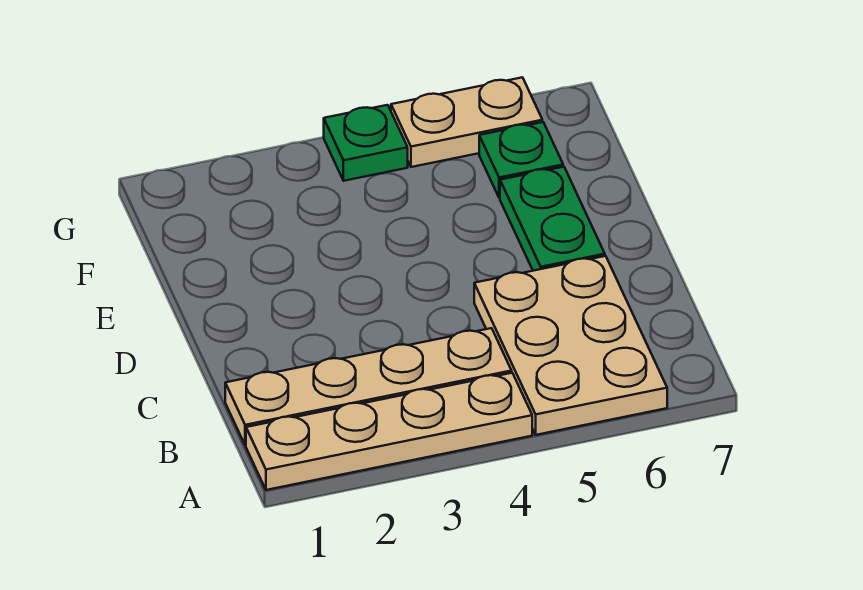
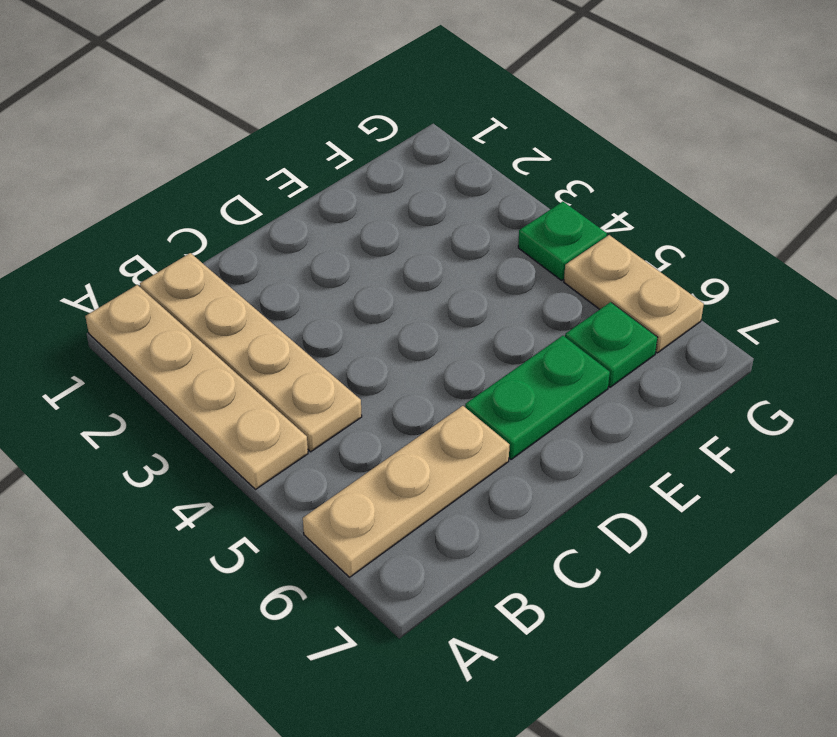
tan plate A5:C6 level 1 -> tan plate A6:C6 level 1

